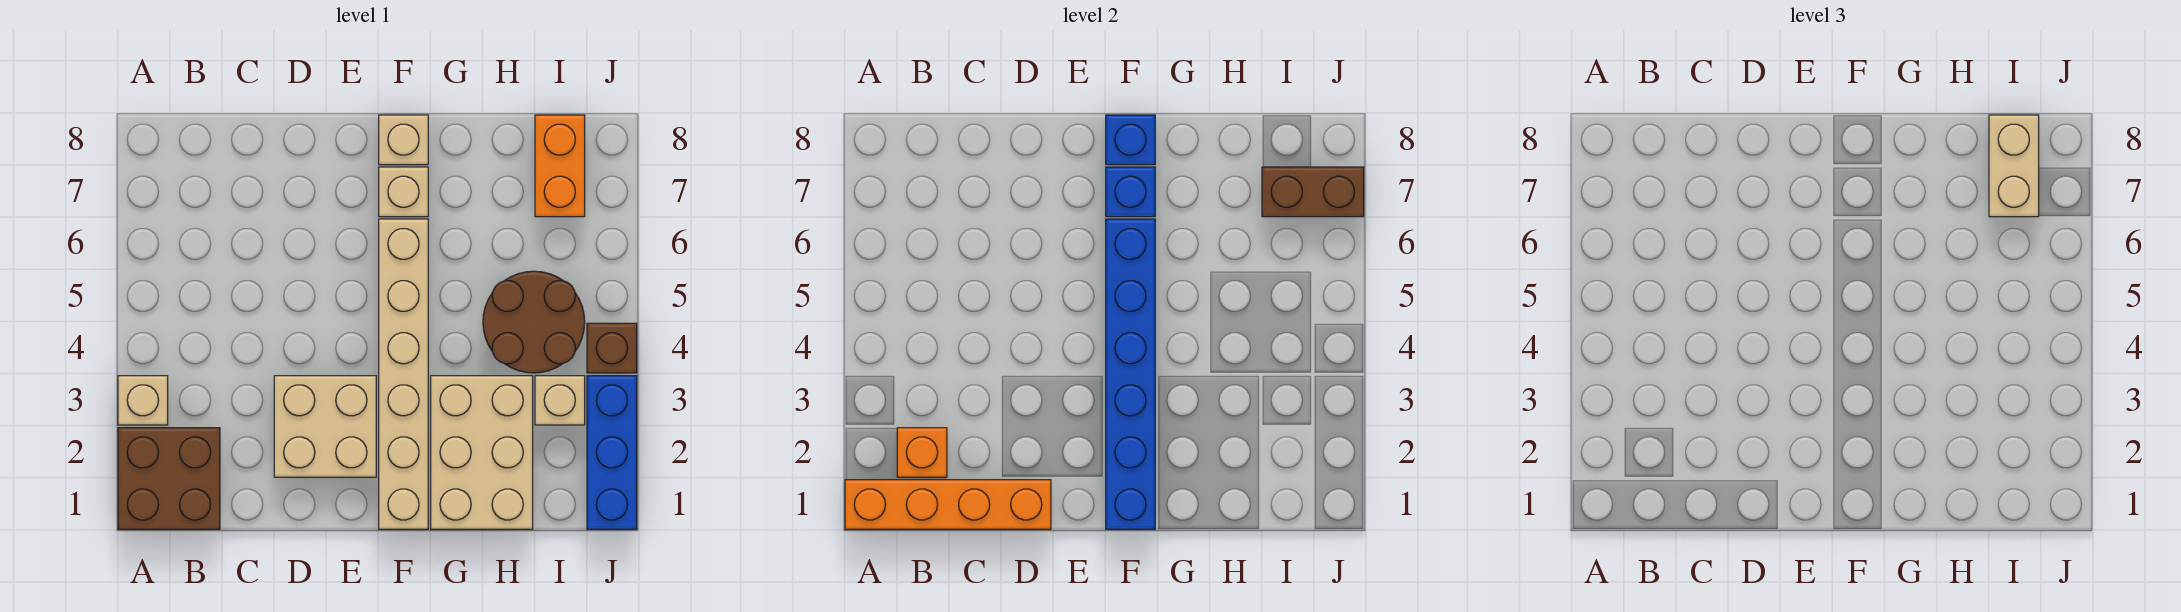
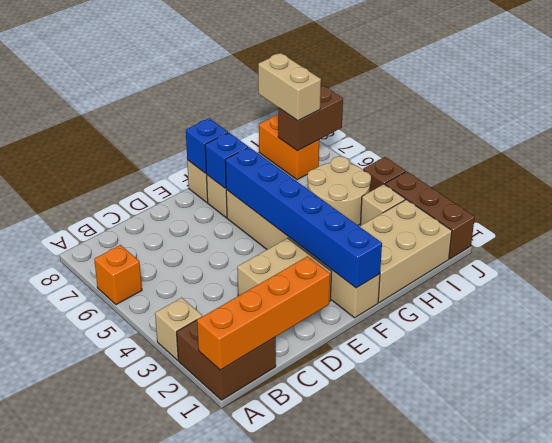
orange brick B2 level 2 -> orange brick A6 level 1
tan brick G1:H3 level 1 -> tan brick G1:I2 level 1
brown round brick H4:I5 level 1 -> tan round brick H4:I5 level 1
blue brick J1:J3 level 1 -> brown brick J1:J3 level 1

